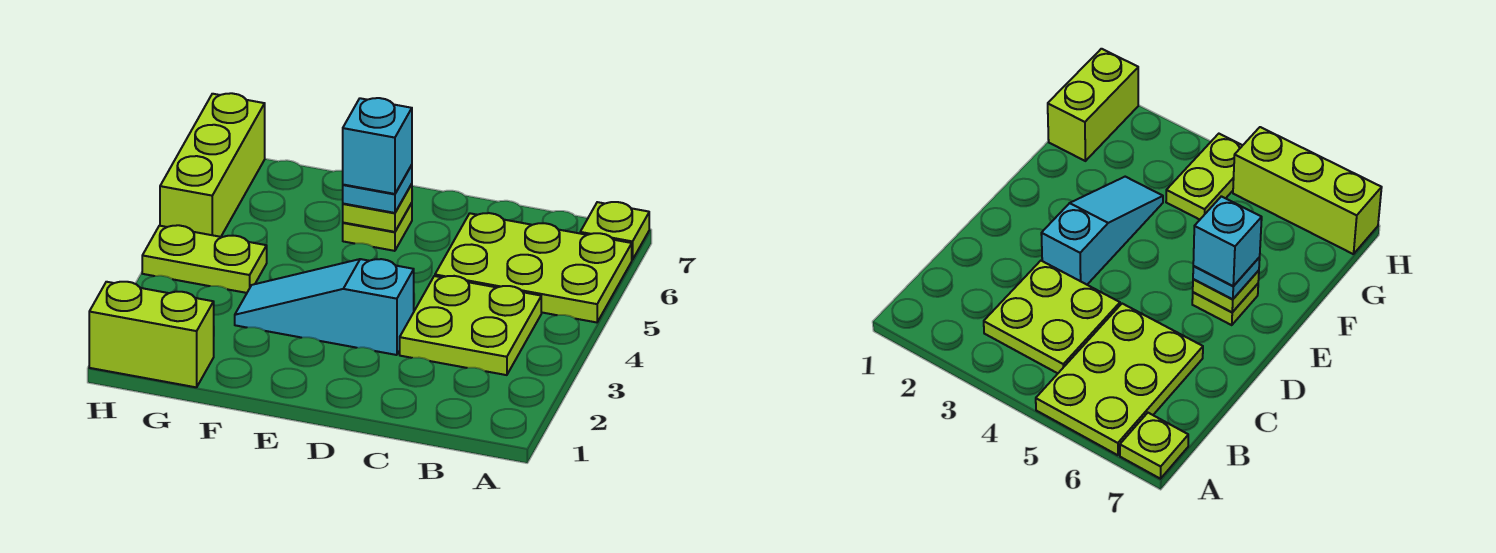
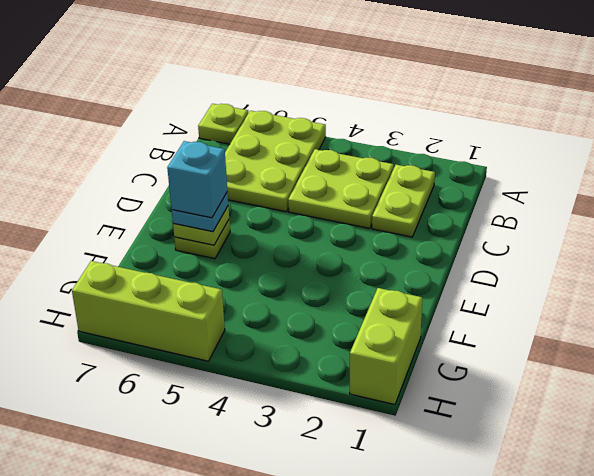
cyan slope D3:F3 level 1 top D -> none
lime plate G4:H4 level 1 -> lime plate B2:C2 level 1

